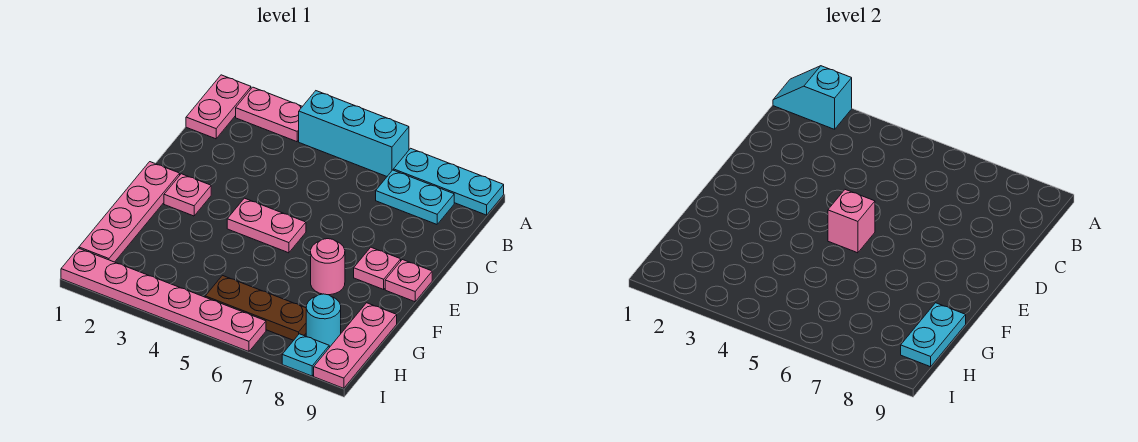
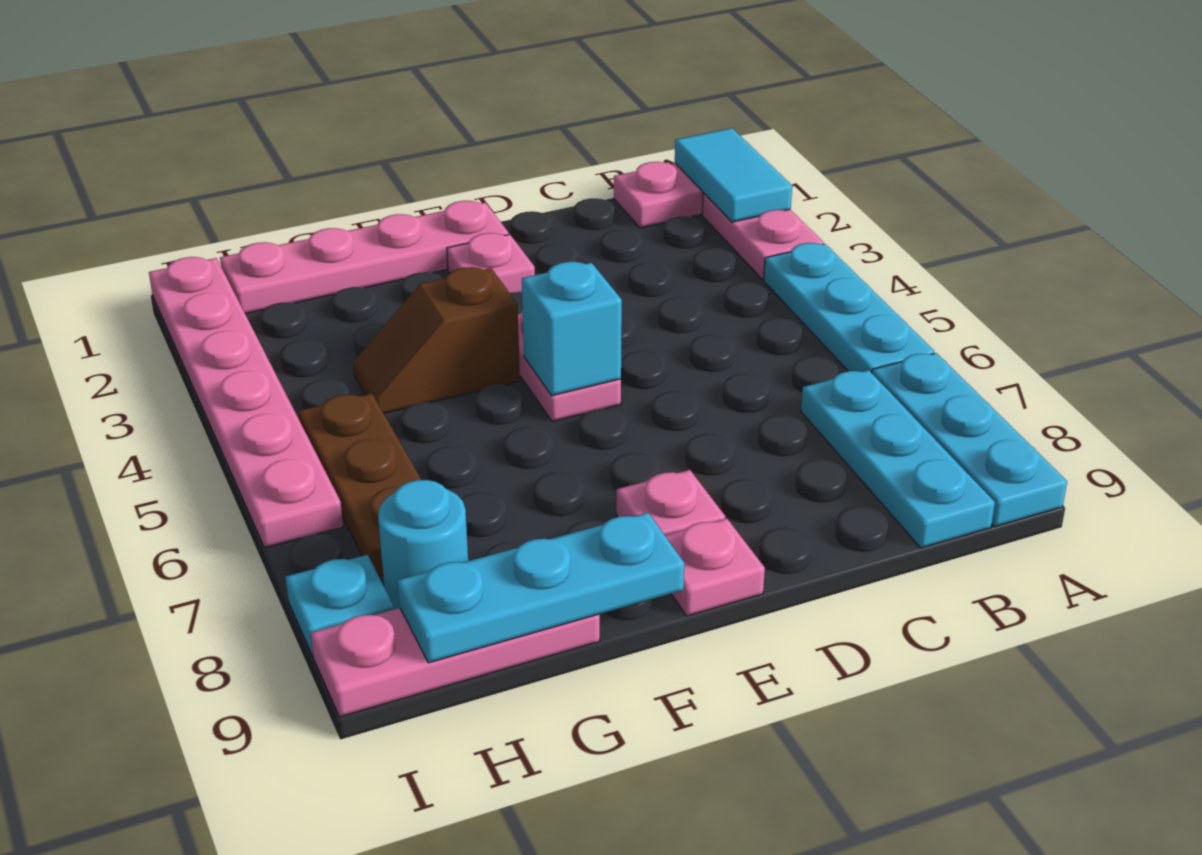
cyan slope A1:A2 level 2 top 2 -> cyan tile A1:A2 level 2
cyan brick A4:A6 level 1 -> cyan plate A4:A6 level 1
cyan plate B7:B8 level 1 -> cyan plate B7:B9 level 1
pink brick E5 level 2 -> cyan brick E5 level 2
none -> brown slope F4:G4 level 1 top F
pink round brick F7 level 1 -> none
cyan plate G9:H9 level 2 -> cyan plate F9:H9 level 2

